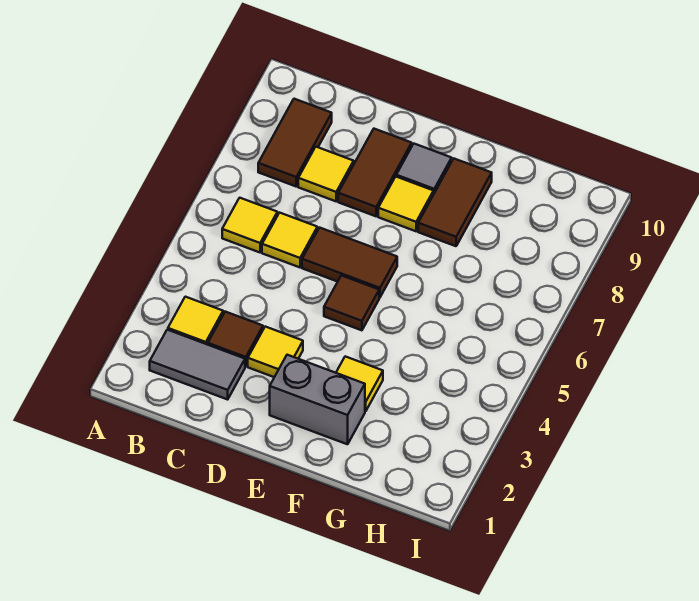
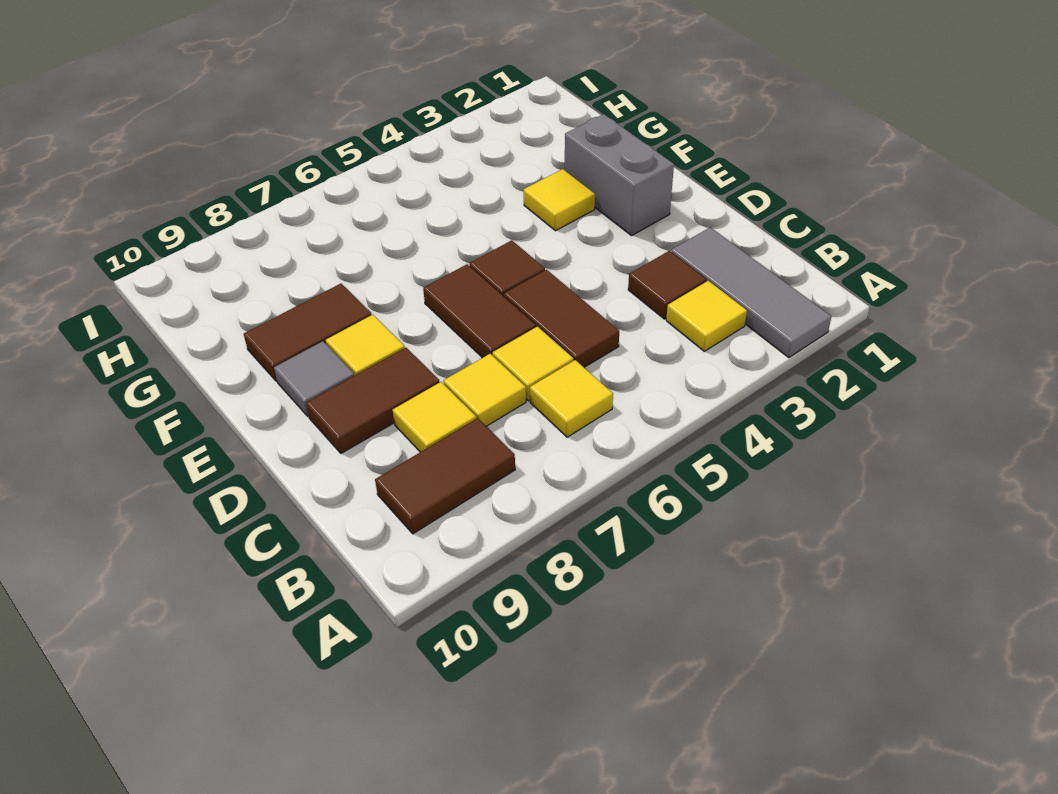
grey tile B2:C2 level 1 -> grey tile A2:C2 level 1
none -> brown tile C5:D5 level 1
yellow tile D3 level 1 -> yellow tile C7 level 1

